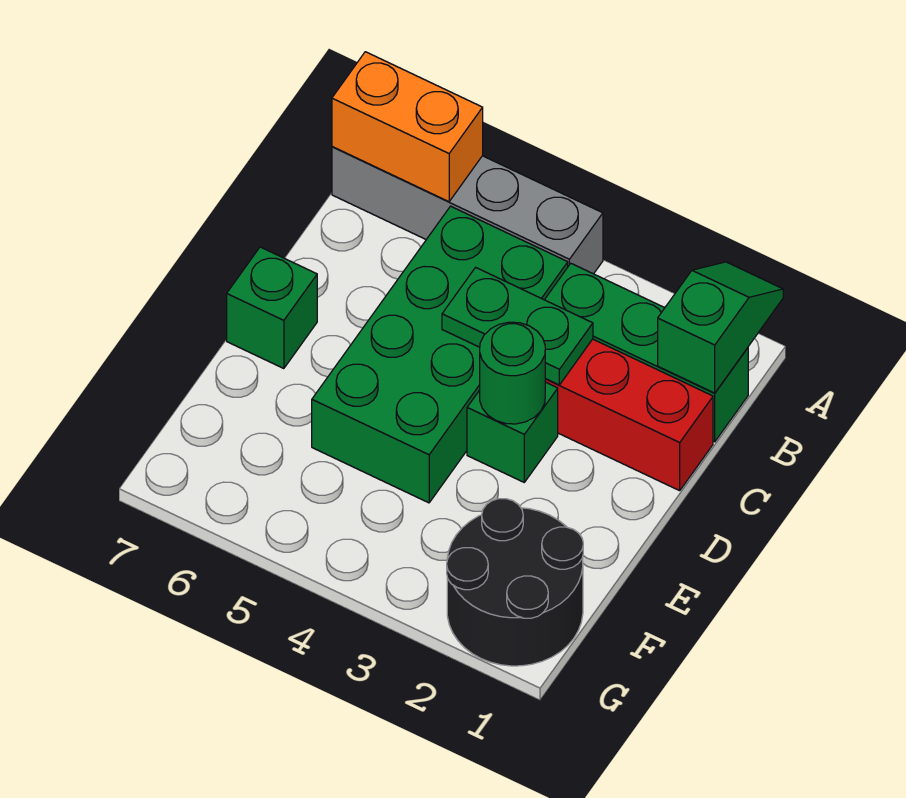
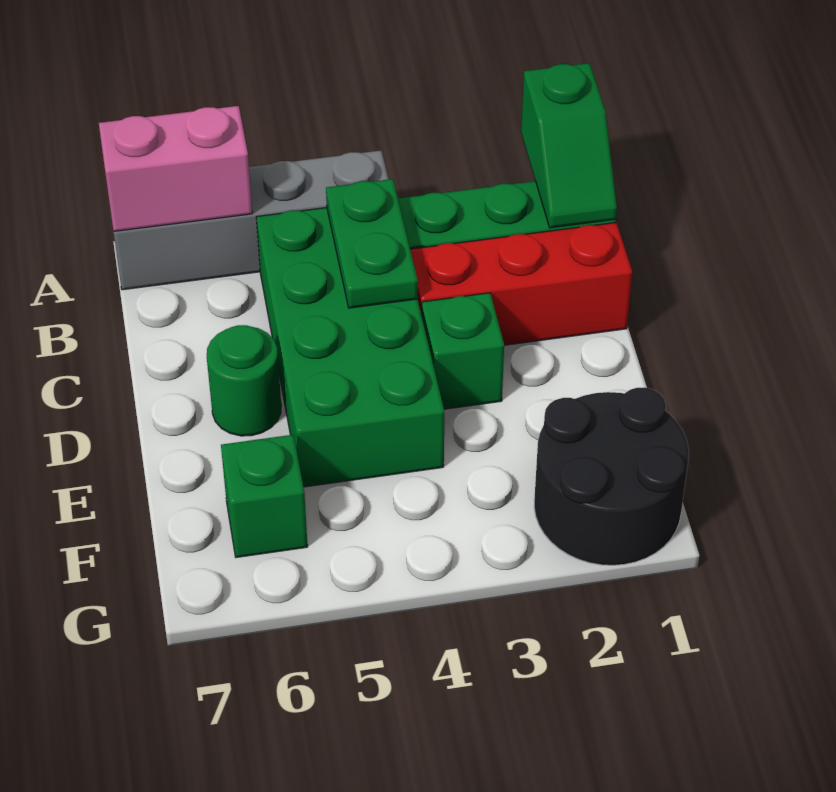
green slope A1:B1 level 2 top B -> green slope A1:B1 level 2 top A
orange brick A6:A7 level 2 -> pink brick A6:A7 level 2
green plate C3:C4 level 2 -> green plate B4:C4 level 2
green round brick D3 level 2 -> green round brick D6 level 1
green brick D7 level 1 -> green brick F6 level 1

